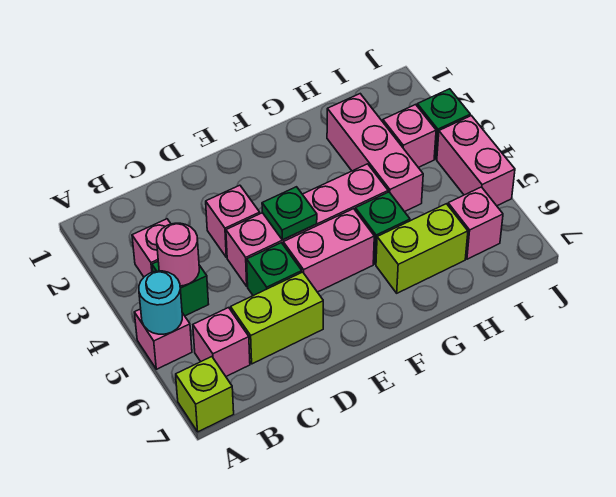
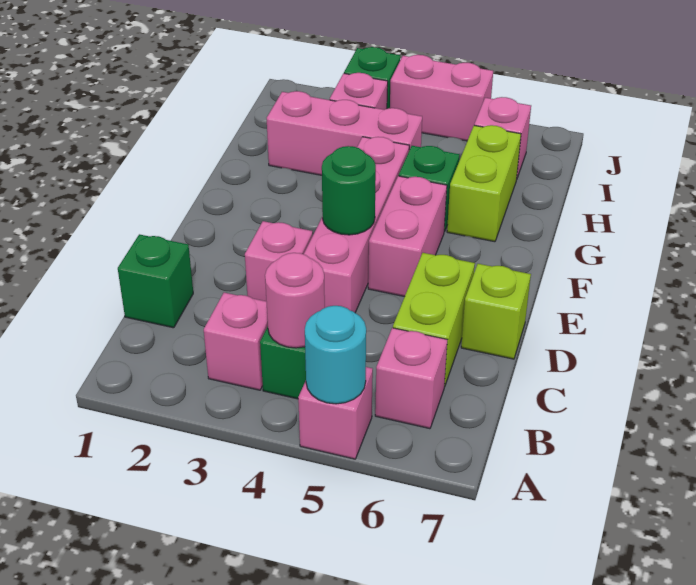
lime brick A7 level 1 -> lime brick D7 level 1
green brick D5 level 1 -> green brick C1 level 1
green plate E4 level 2 -> green round brick E4 level 2

